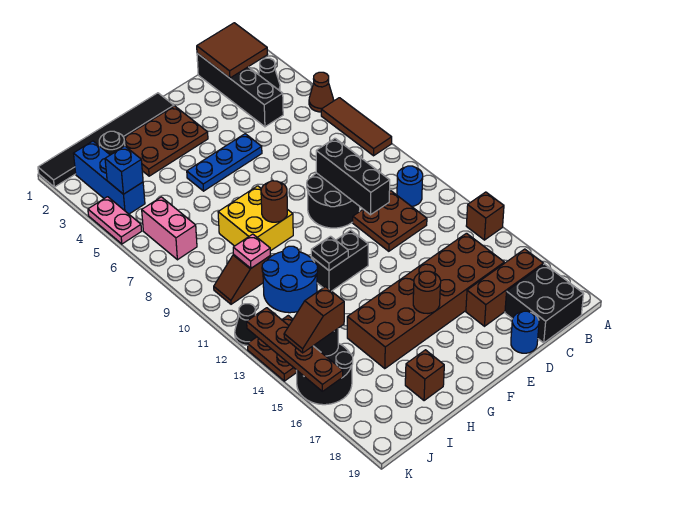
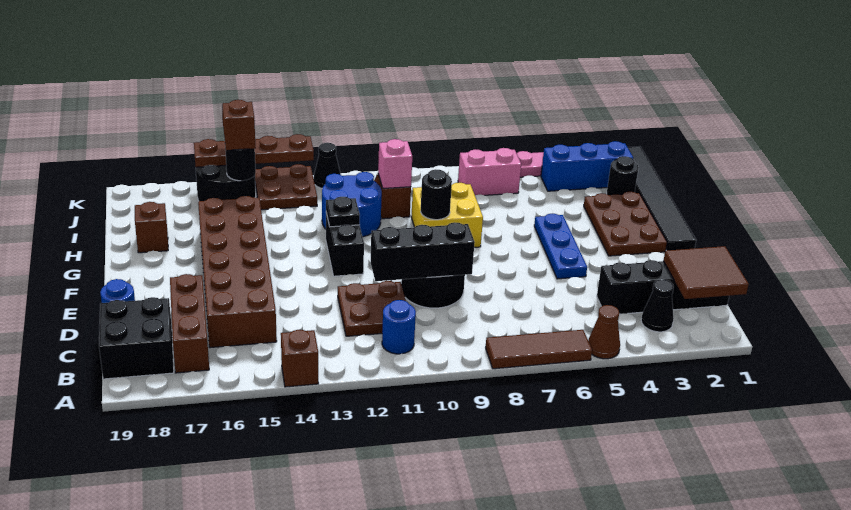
brown round brick F16 level 2 -> none
brown round brick G9 level 2 -> black round brick G9 level 2
pink plate I10 level 2 -> pink brick I10 level 2
blue brick J4 level 2 -> none

